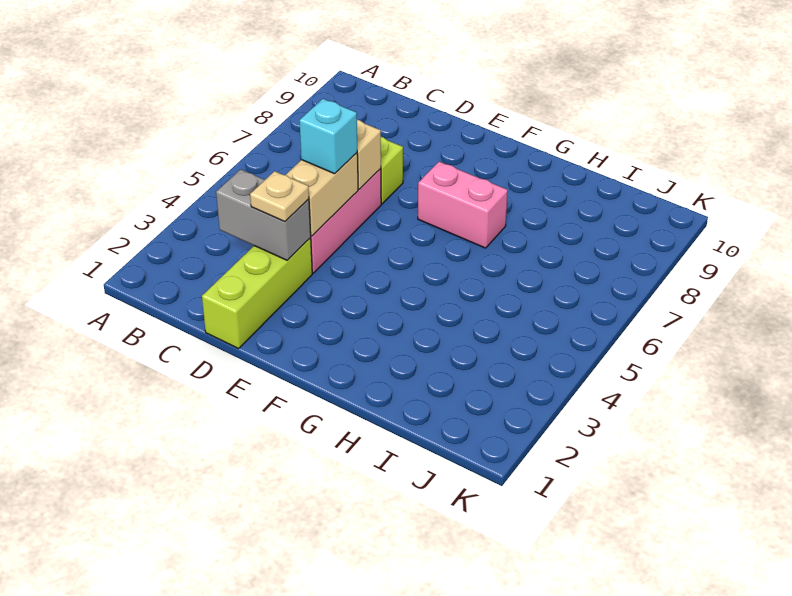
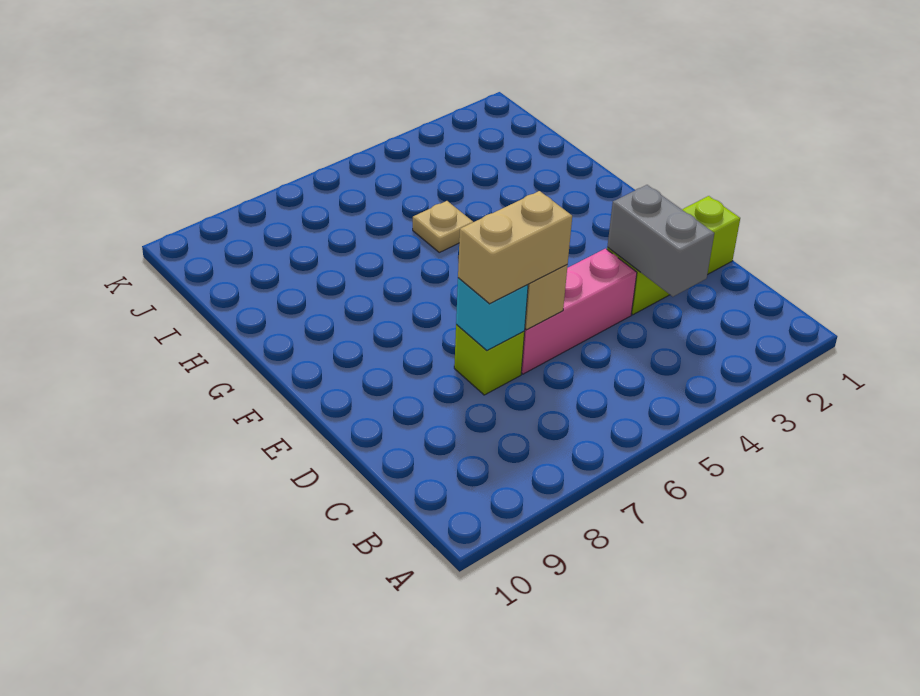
tan plate D3 level 3 -> tan plate H5 level 1
tan brick D4:D5 level 2 -> tan brick D6:D7 level 3
cyan brick D5 level 3 -> cyan brick D7 level 2
pink brick F7:G7 level 1 -> none

